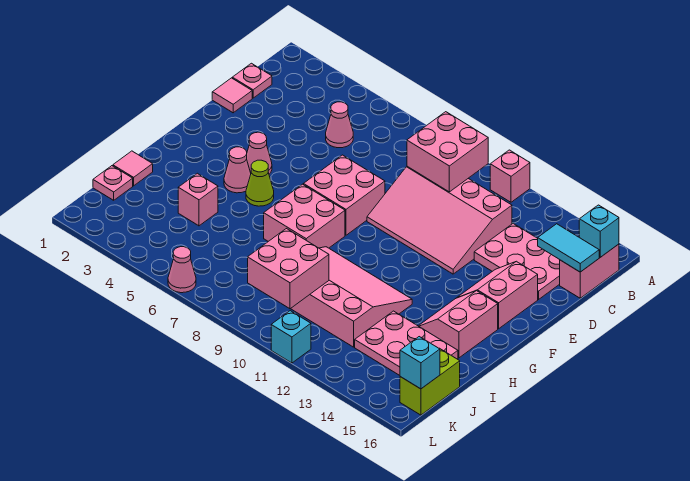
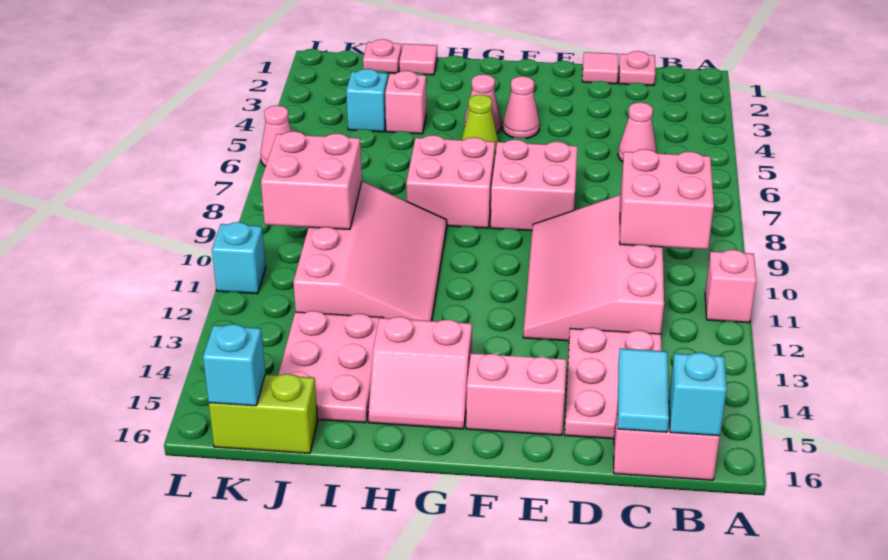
pink slope G14:H15 level 1 top 15 -> pink slope G14:H15 level 1 top 14
none -> cyan brick J4 level 1

